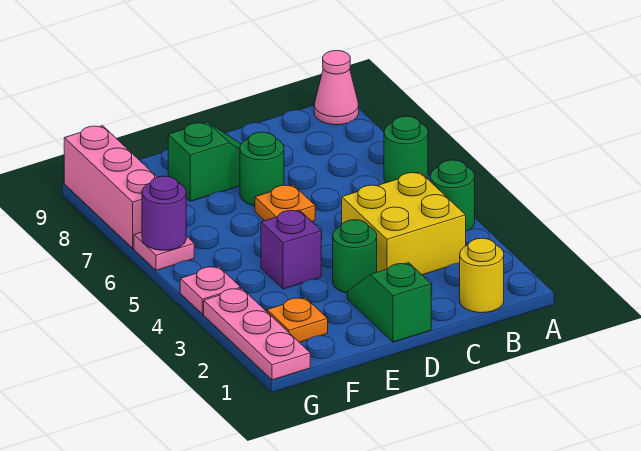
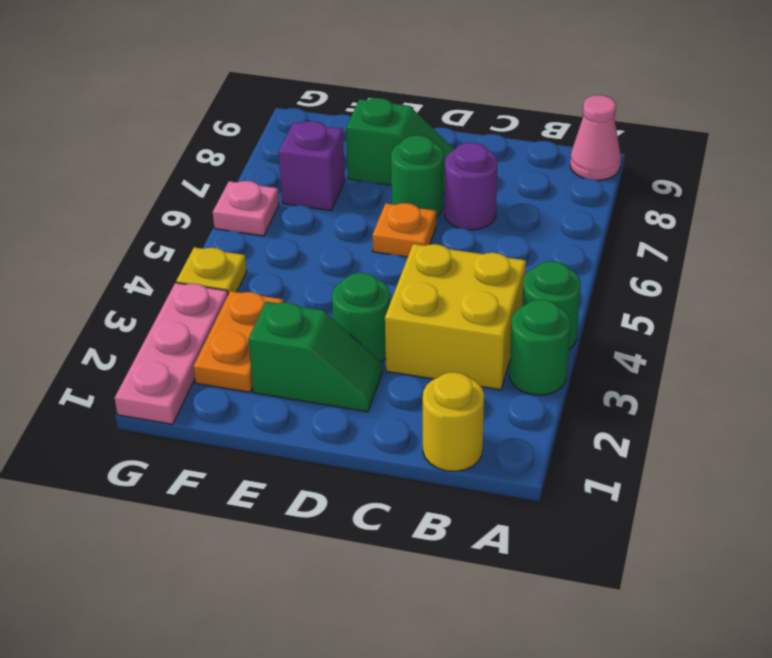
green round brick A6 level 1 -> green round brick A3 level 1
green slope D1:D2 level 1 top 1 -> green slope D2:E2 level 1 top E
purple brick E4 level 1 -> purple brick F7 level 1
orange plate F2 level 1 -> orange plate F2:F3 level 1
pink plate G4 level 1 -> yellow plate G4 level 1
purple round brick G6 level 2 -> purple round brick C7 level 1
pink brick G7:G9 level 1 -> none

